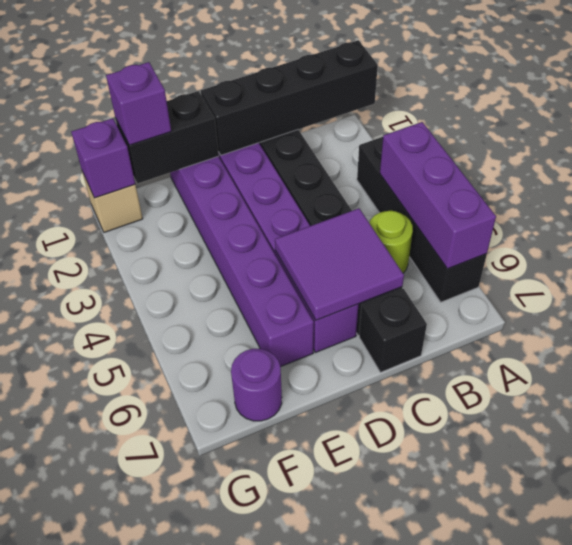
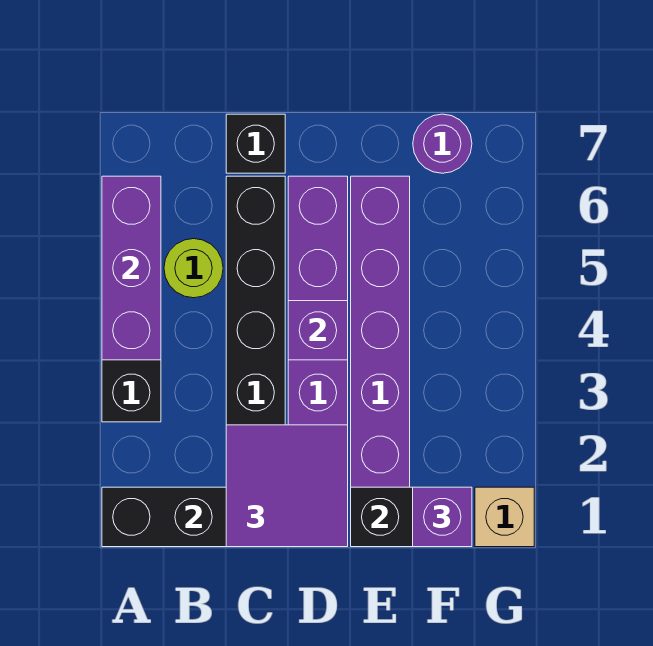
purple tile C5:D6 level 2 -> purple tile C1:D2 level 3
purple brick G1 level 2 -> purple brick D4 level 2

